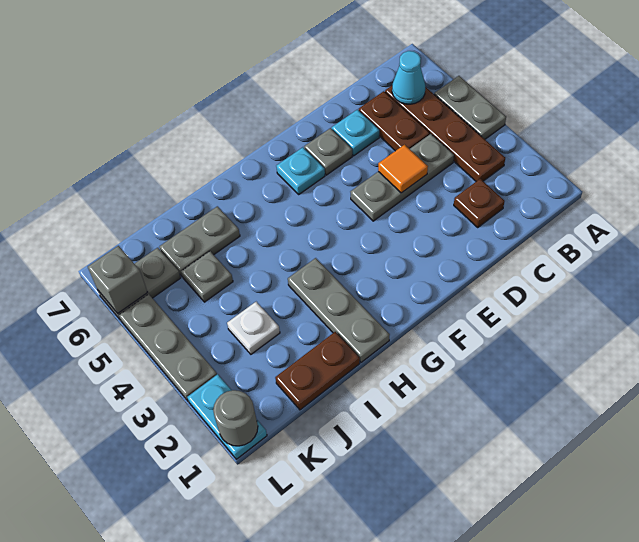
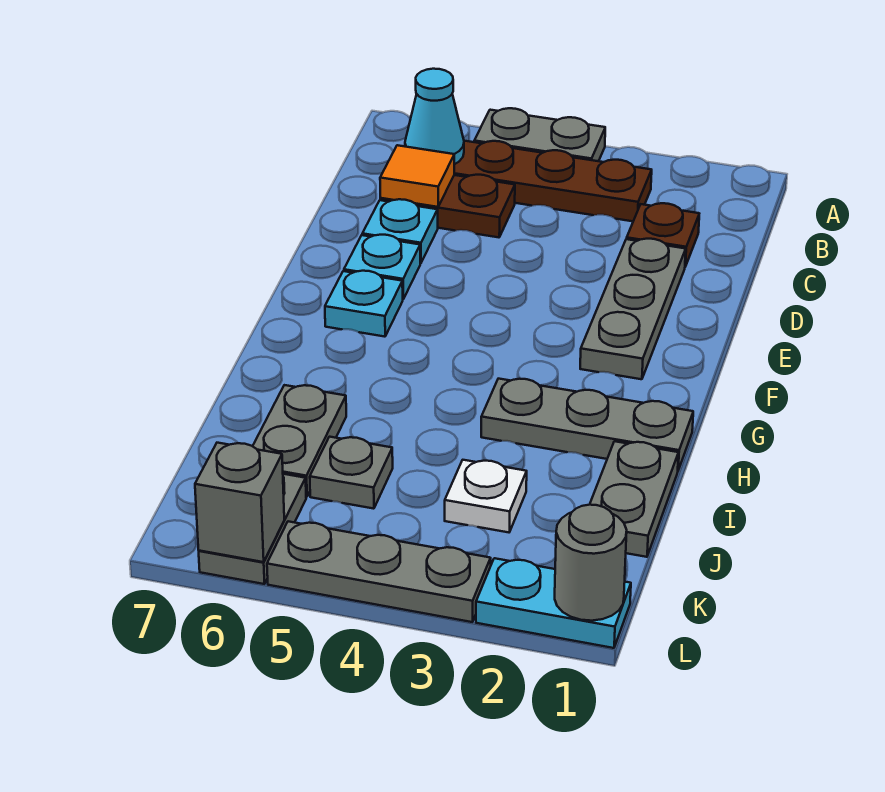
grey plate C4:E4 level 1 -> grey plate D2:F2 level 1
orange tile D4 level 2 -> orange tile C6 level 2
grey plate E6 level 1 -> cyan plate E6 level 1
brown plate I1:J1 level 1 -> grey plate I1:J1 level 1

